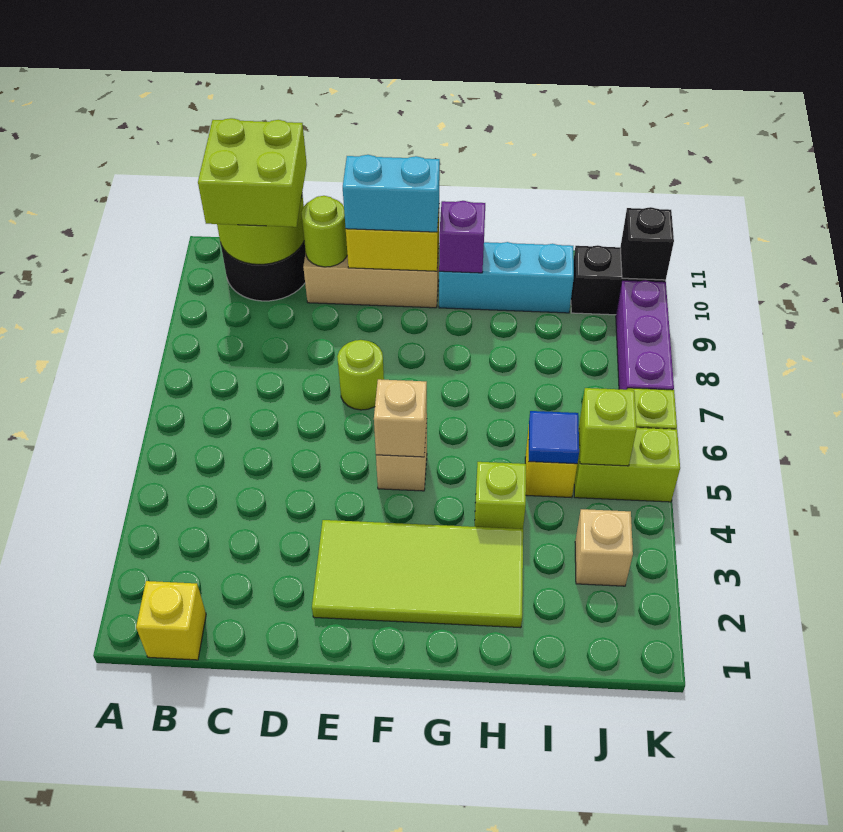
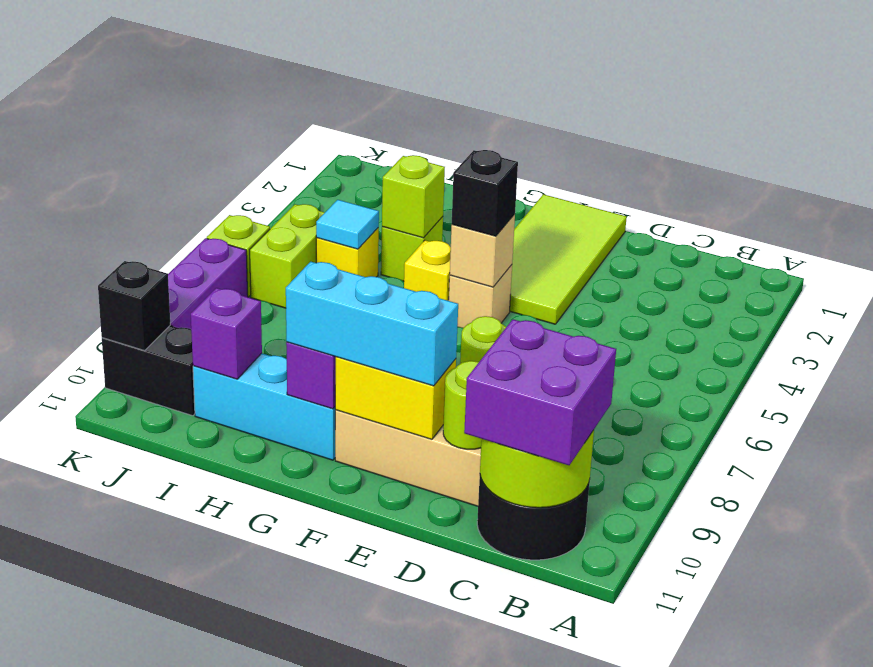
yellow brick B1 level 1 -> yellow brick G5 level 1
lime brick B10:C11 level 3 -> purple brick B10:C11 level 3
lime tile E2:H3 level 1 -> lime tile E1:F4 level 1
cyan brick E10:F10 level 3 -> cyan brick E10:G10 level 3
none -> black brick F5 level 3
blue tile I5 level 2 -> cyan tile I5 level 2
none -> purple brick I10 level 2
tan brick J3 level 1 -> none
lime brick J5:K5 level 1 -> lime brick J5:J6 level 1
lime brick J5 level 2 -> lime brick H4 level 2

